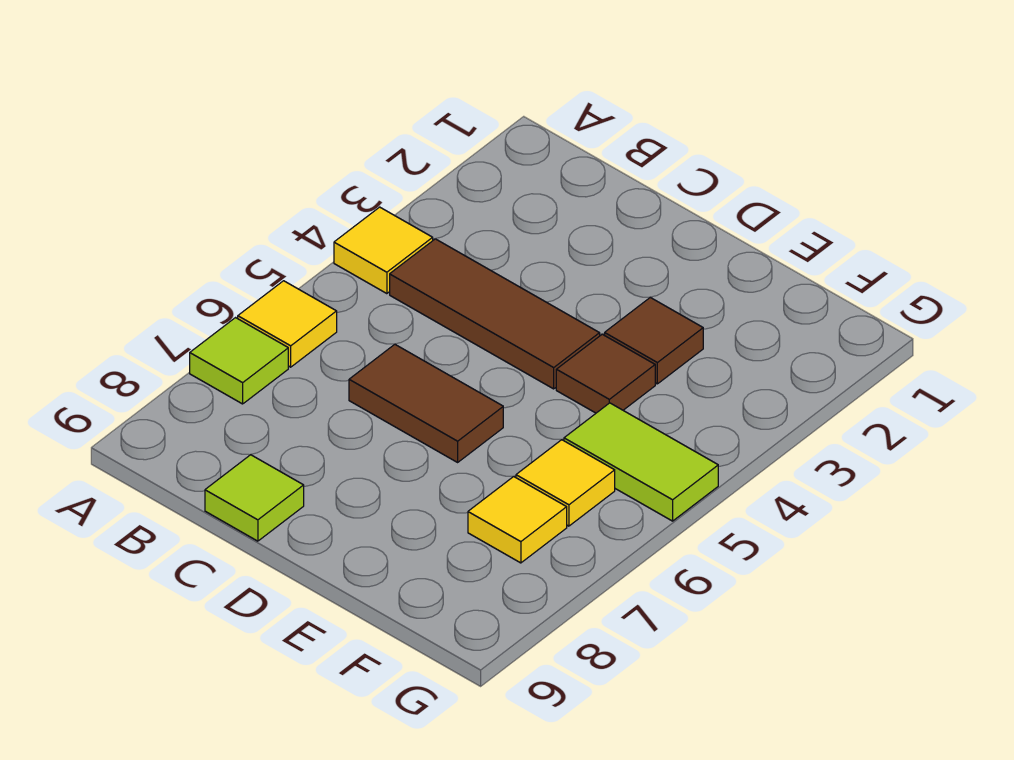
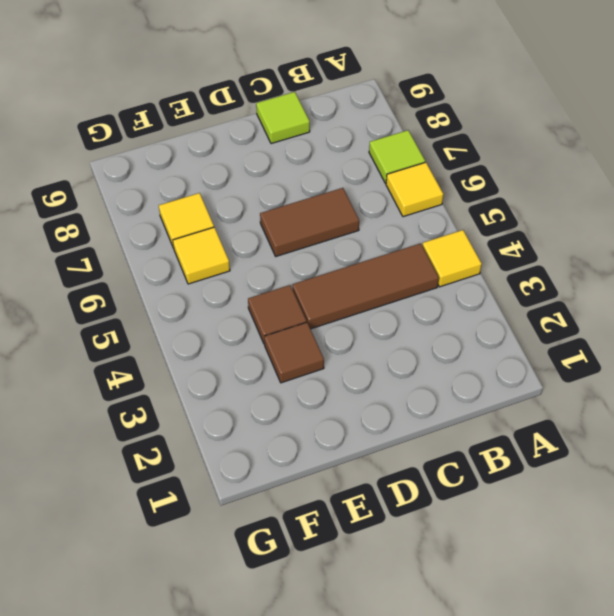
lime tile F5:G5 level 1 -> none

